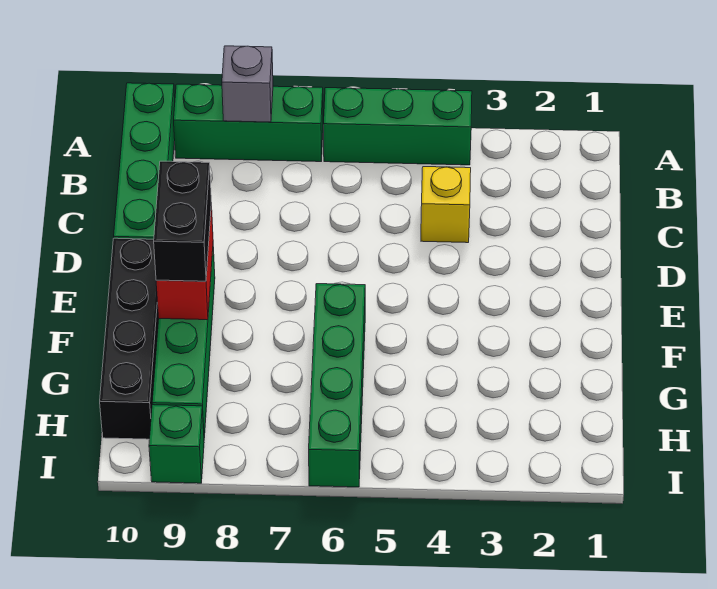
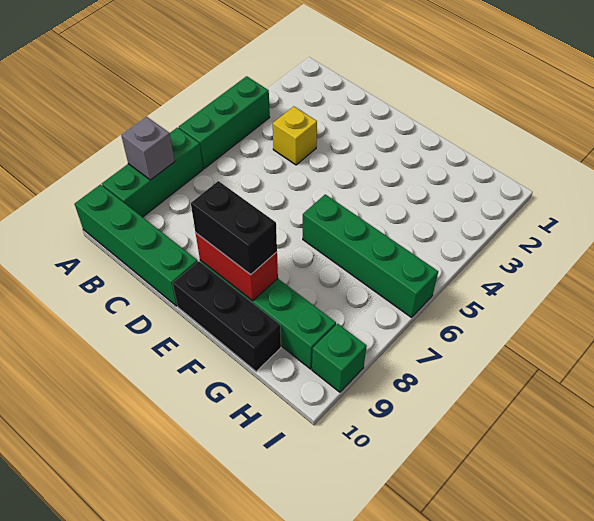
black brick E10:H10 level 1 -> black brick E10:G10 level 1

